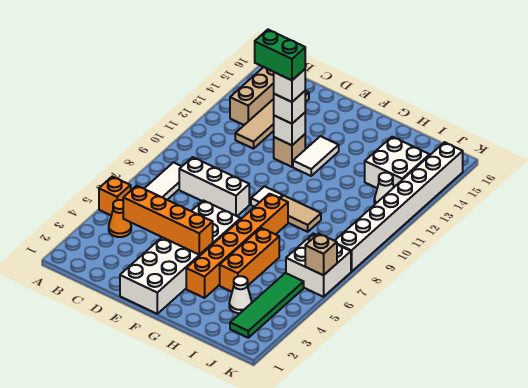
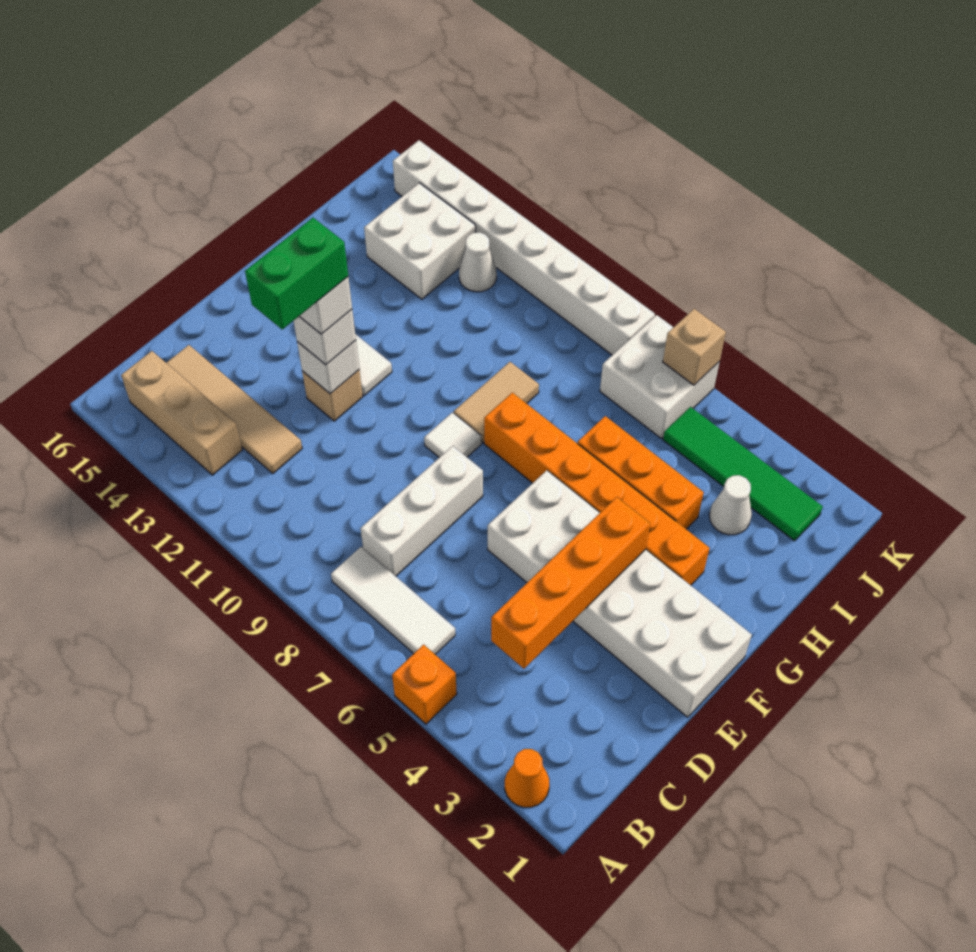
orange cone B4 level 1 -> orange cone A2 level 1

